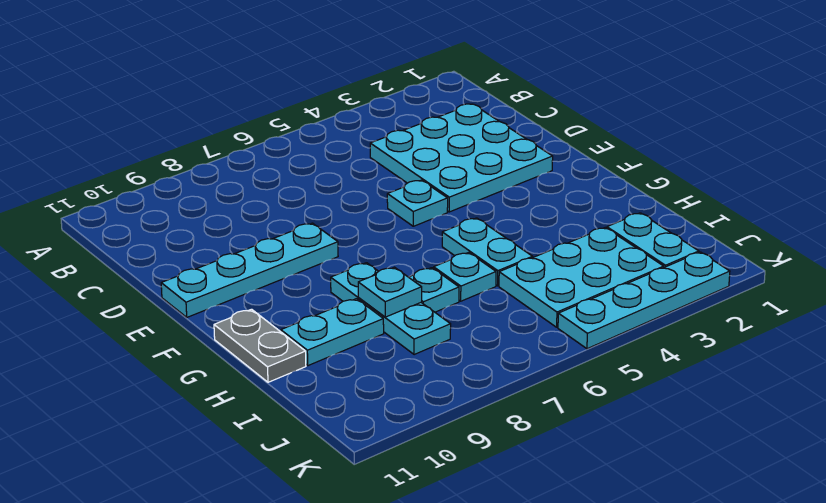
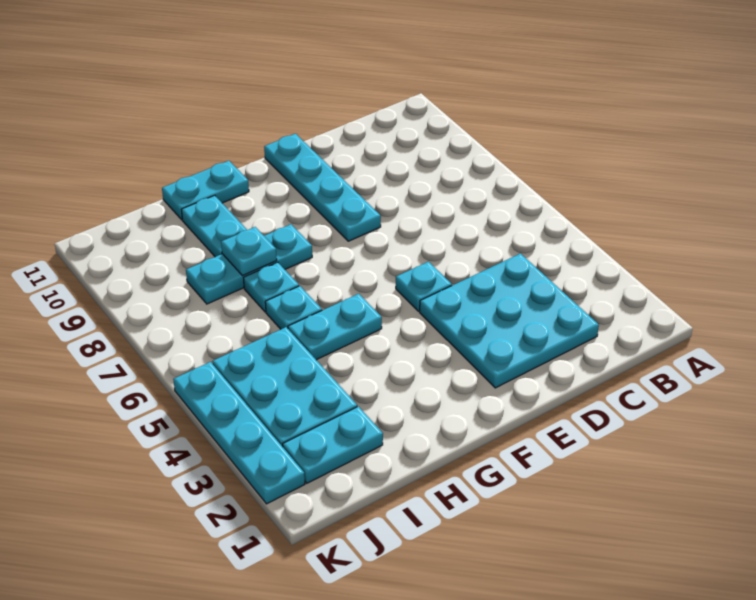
grey plate G11:H11 level 1 -> cyan plate G11:H11 level 1

